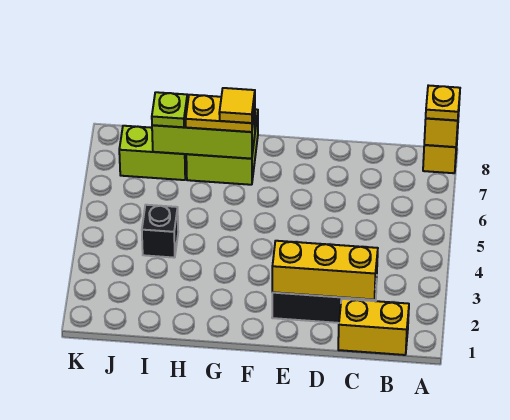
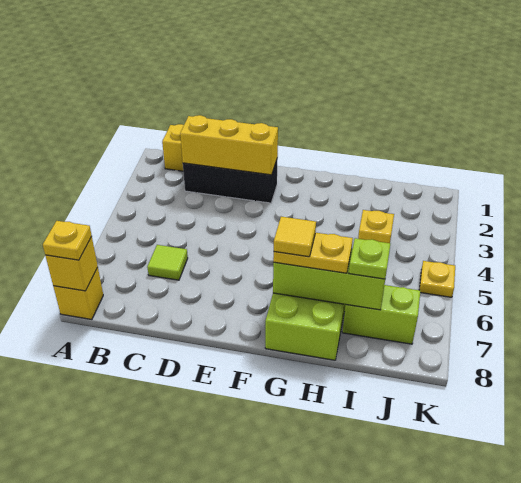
none -> lime tile C6 level 1
black brick I4 level 1 -> yellow brick I4 level 1
none -> yellow plate K5 level 1

